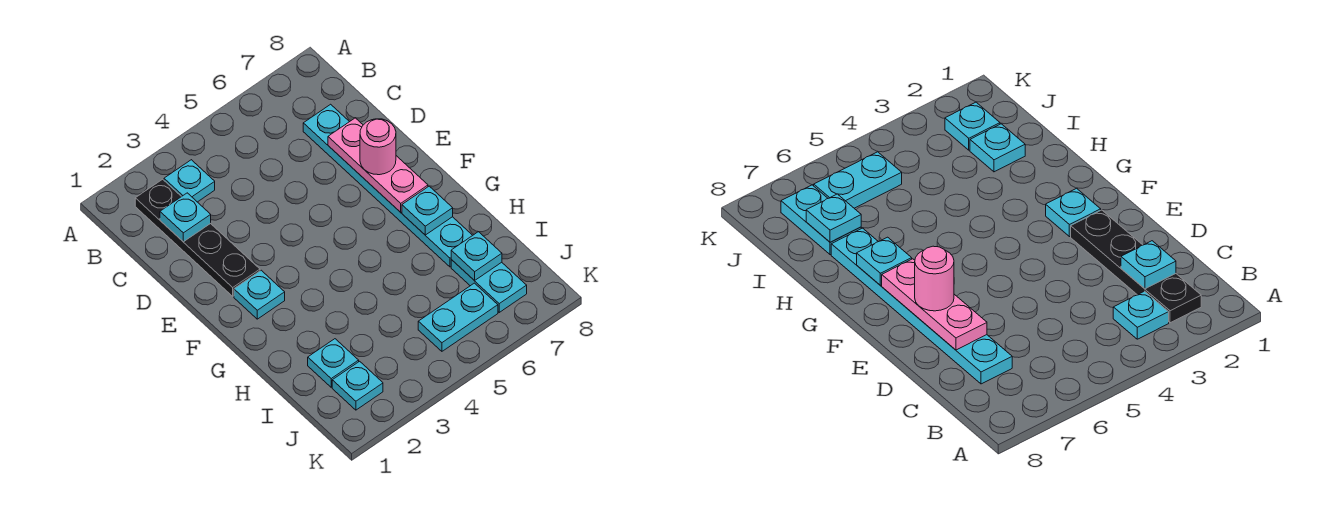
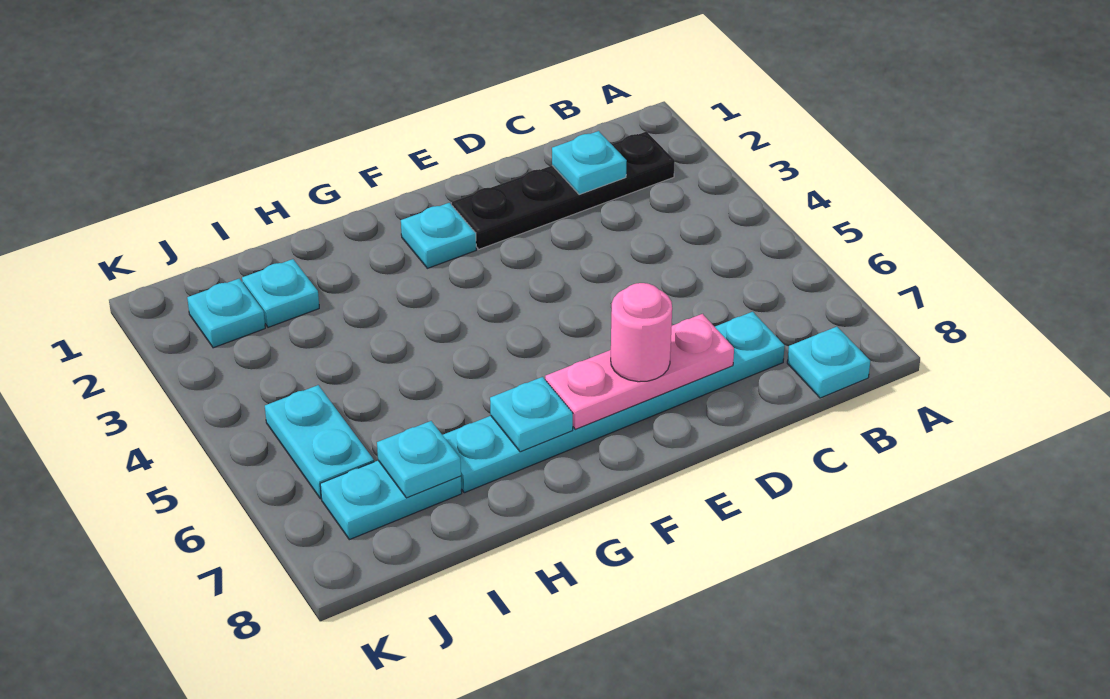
cyan plate B3 level 1 -> cyan plate B8 level 1

